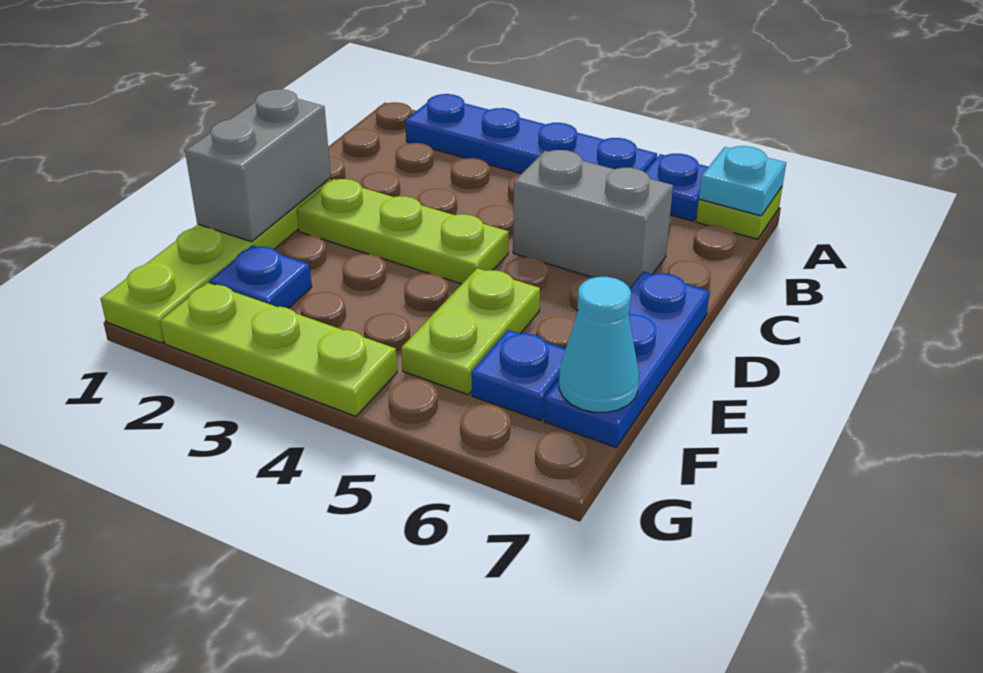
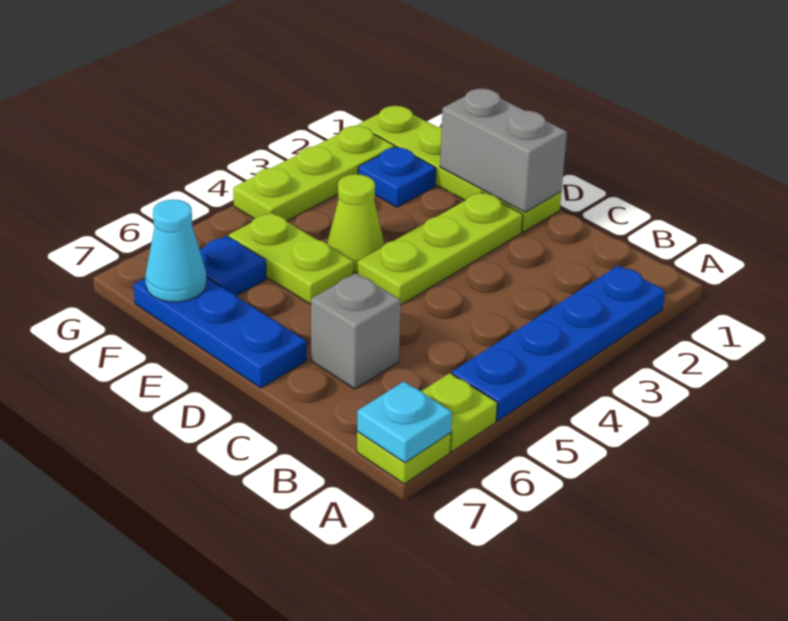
blue plate A6 level 1 -> lime plate A6 level 1
grey brick C5:C6 level 1 -> grey brick C6 level 1
none -> lime cone E4 level 1

